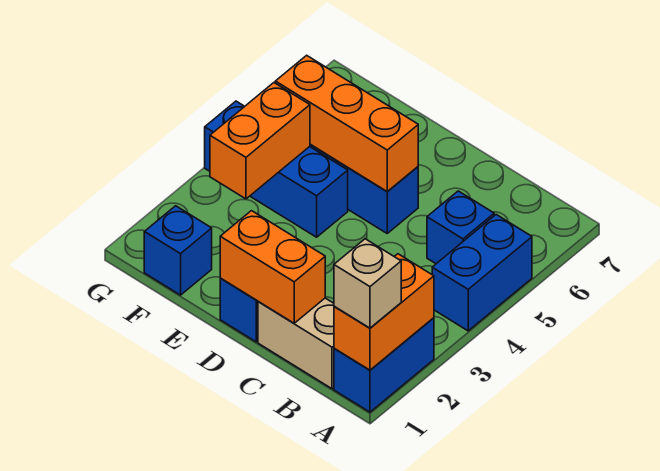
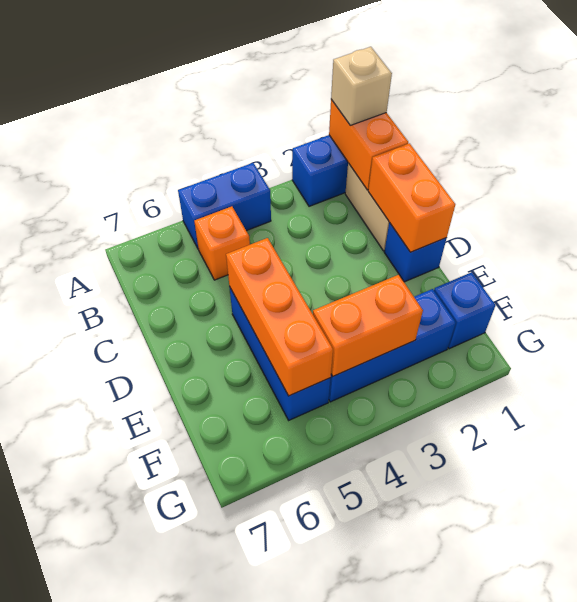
orange brick A1:A2 level 2 -> orange brick A1:B1 level 2
blue brick B5 level 1 -> orange brick B5 level 1
blue brick E4:G4 level 1 -> blue brick F2:F4 level 1

